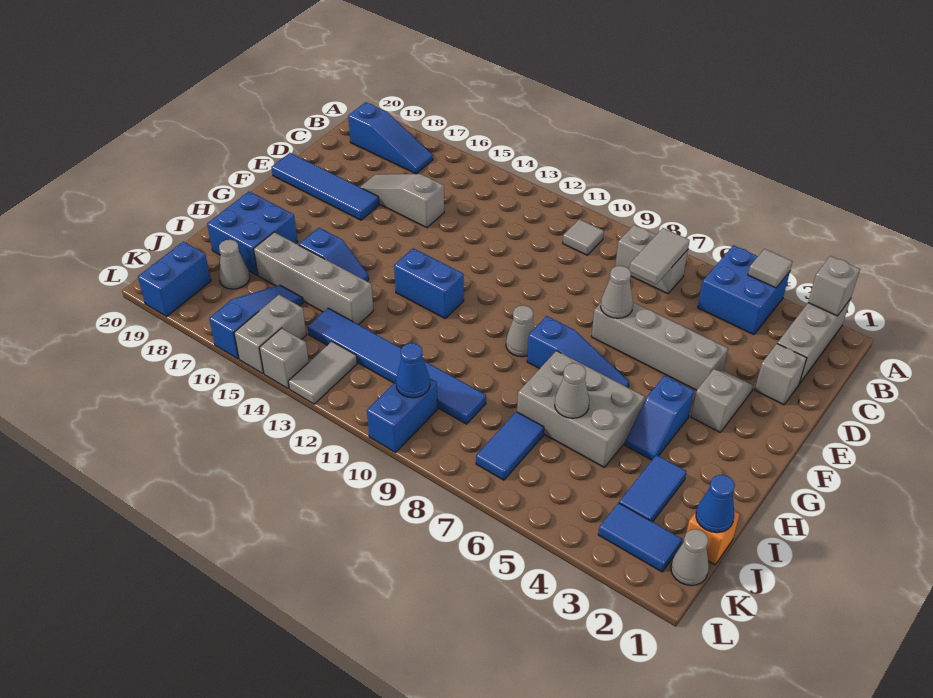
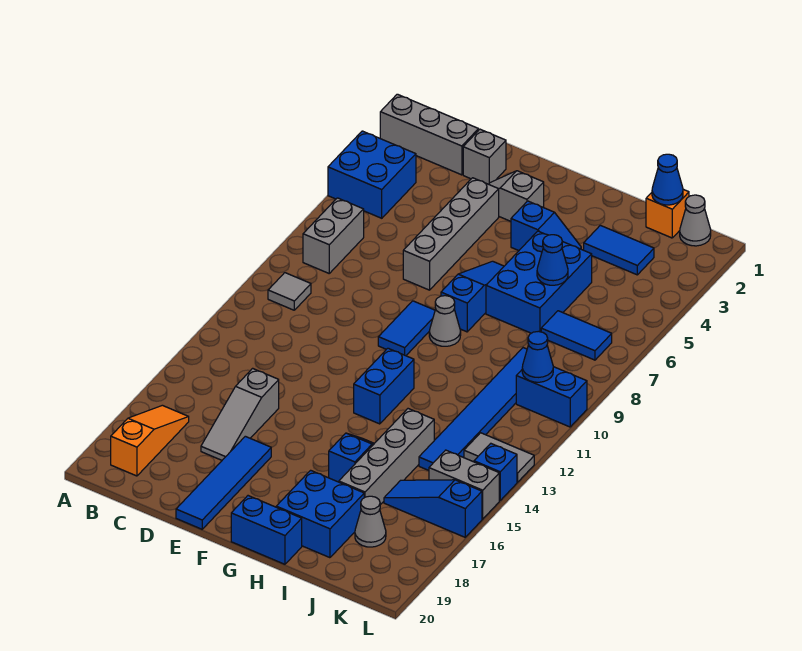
grey brick A2 level 2 -> none
grey tile A4 level 2 -> none
grey tile B7:C7 level 2 -> none
blue slope B17:B19 level 1 top 19 -> orange slope B17:B19 level 1 top 19
grey cone E7 level 2 -> none
grey brick H5:I7 level 1 -> blue brick H5:I7 level 1
grey cone I6 level 2 -> blue cone I6 level 2
blue tile K2:K3 level 1 -> blue tile F9:F10 level 1
blue brick K19:L19 level 1 -> blue brick G20:H20 level 1
grey brick L14 level 1 -> blue brick L14 level 1

